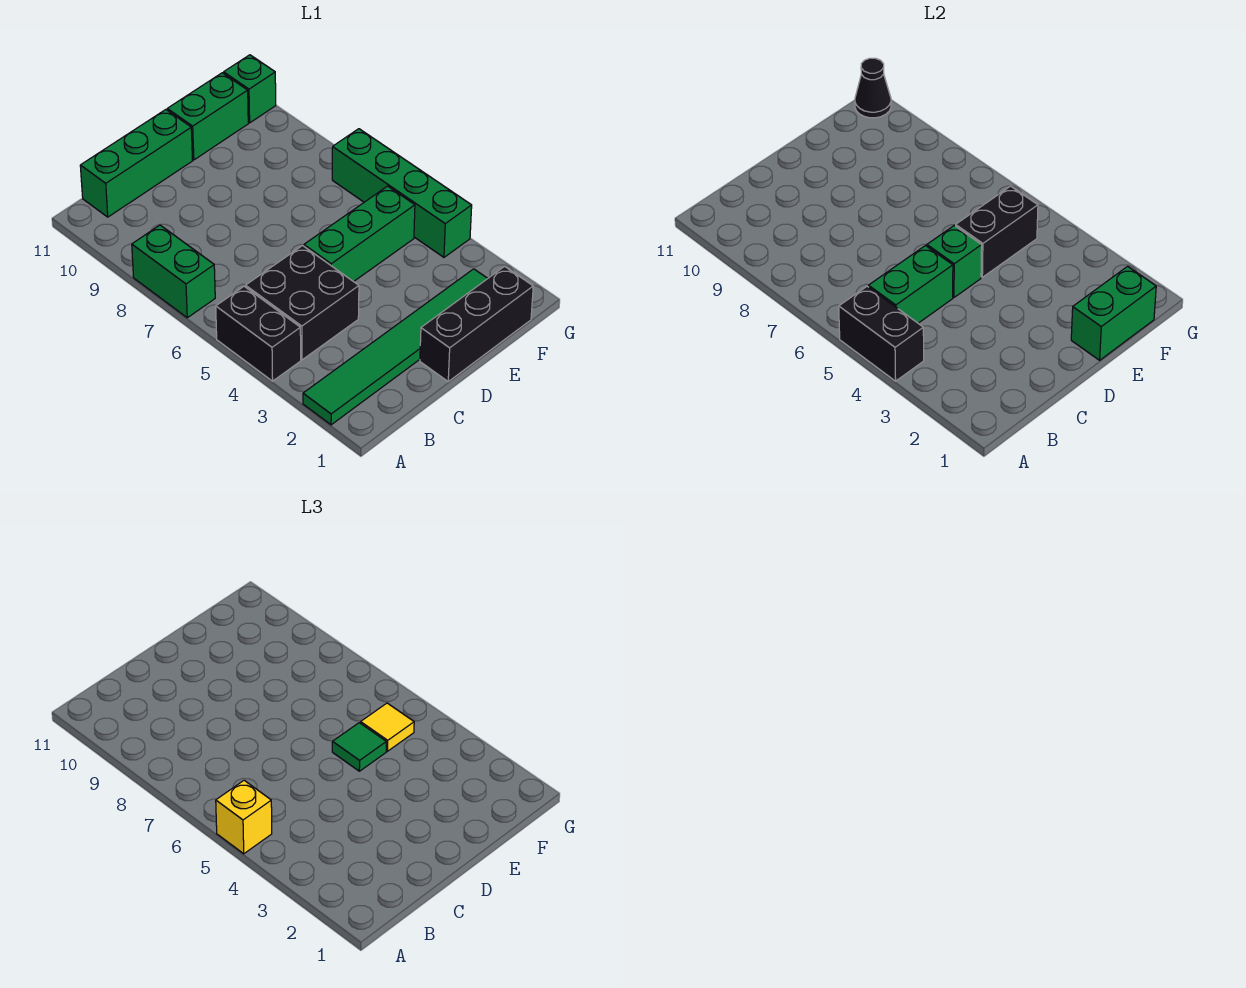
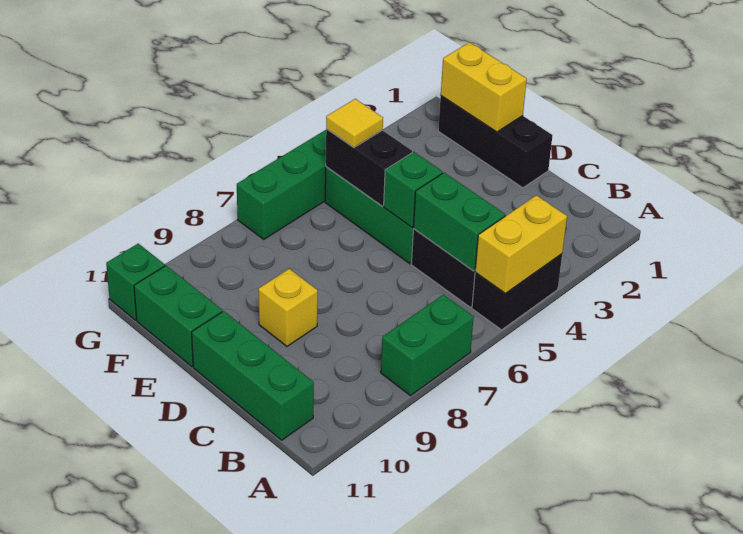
green tile A2:F2 level 1 -> none
black brick A4:A5 level 2 -> yellow brick A4:A5 level 2
yellow brick A5 level 3 -> yellow brick D9 level 1
green brick E1:F1 level 2 -> yellow brick E1:F1 level 2
green tile E5 level 3 -> none
black cone G11 level 2 -> none

